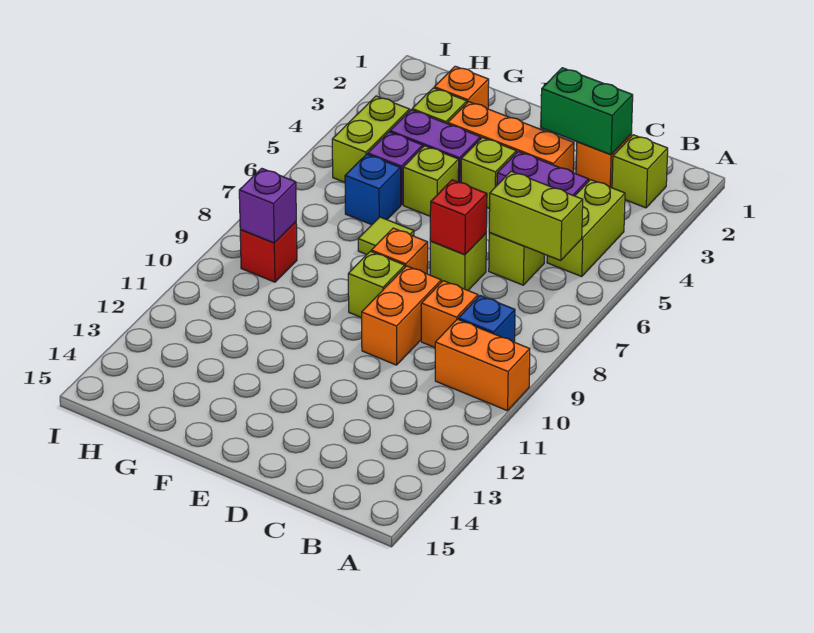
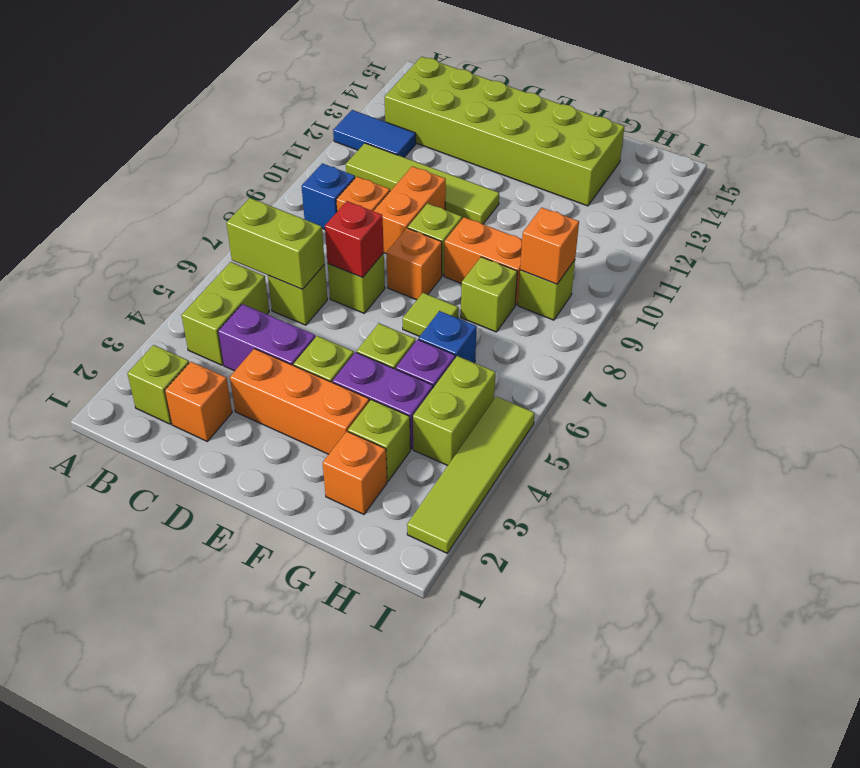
orange brick A10:B10 level 1 -> orange brick F9:G9 level 1
none -> blue tile A12:B12 level 1
none -> lime tile B11:E11 level 1
none -> lime brick B13:G14 level 1
green brick C2:D2 level 2 -> none
none -> lime brick G8 level 1
red brick H9 level 1 -> lime brick H9 level 1
purple brick H9 level 2 -> orange brick H9 level 2
none -> lime tile I2:I5 level 1

